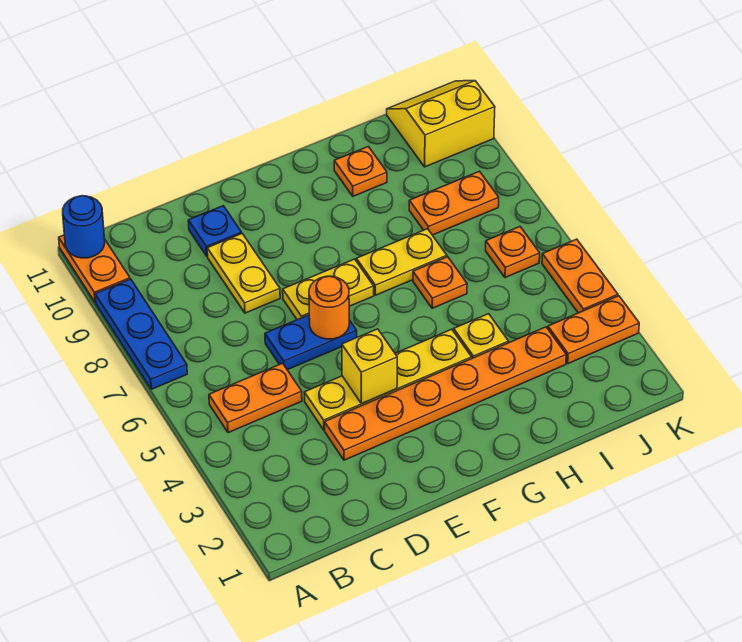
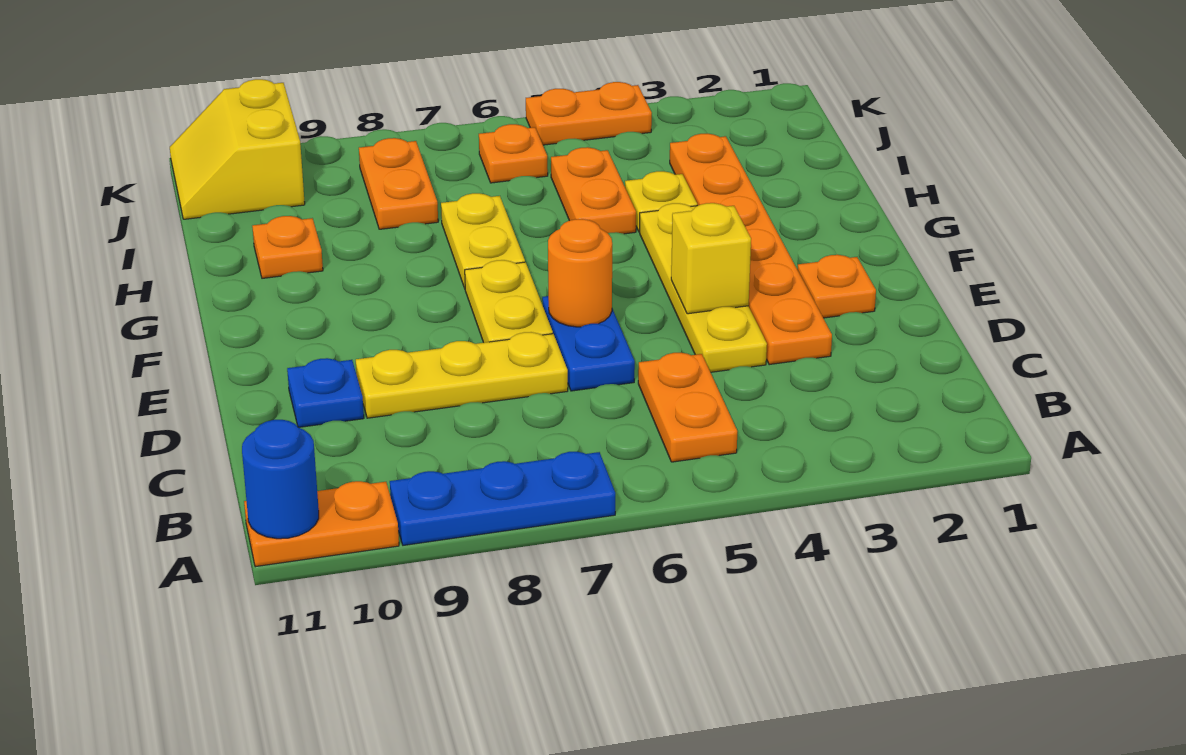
yellow plate D8:D9 level 1 -> yellow plate D7:D9 level 1
orange plate H6 level 1 -> orange plate E2 level 1
orange plate J3:K3 level 1 -> orange plate H5:I5 level 1

